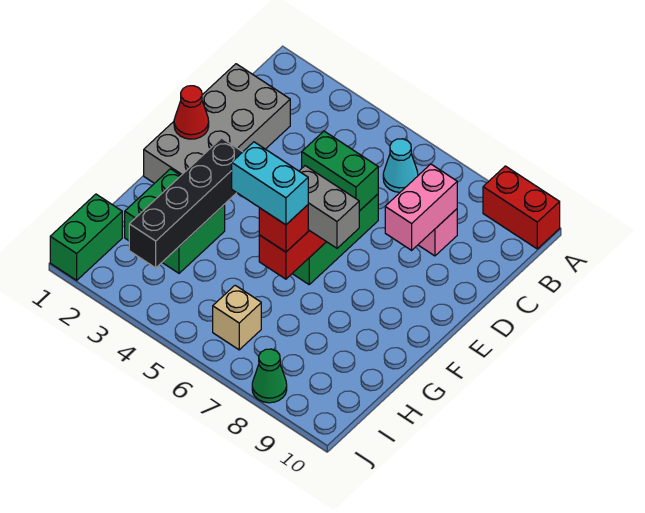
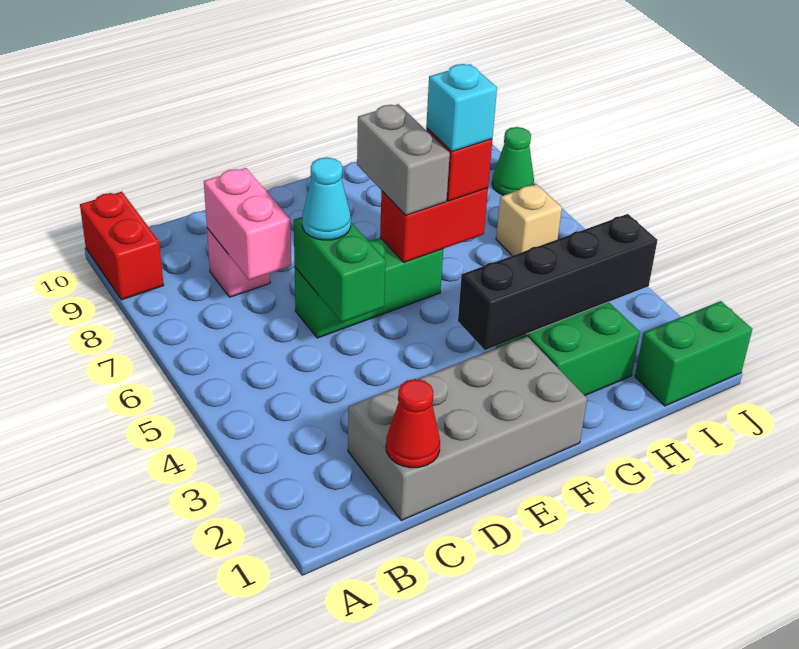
cyan cone B6 level 1 -> cyan cone D6 level 3
pink brick C8:D8 level 2 -> pink brick C7:C8 level 2
red cone E1 level 2 -> red cone C1 level 2
cyan brick G5:G6 level 4 -> cyan brick G6 level 4

